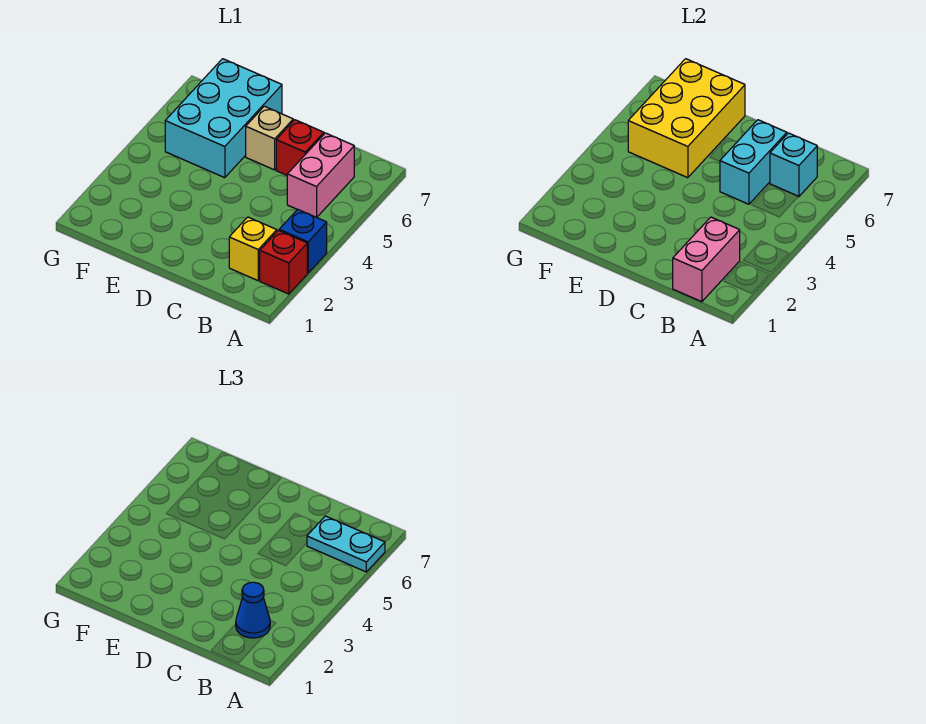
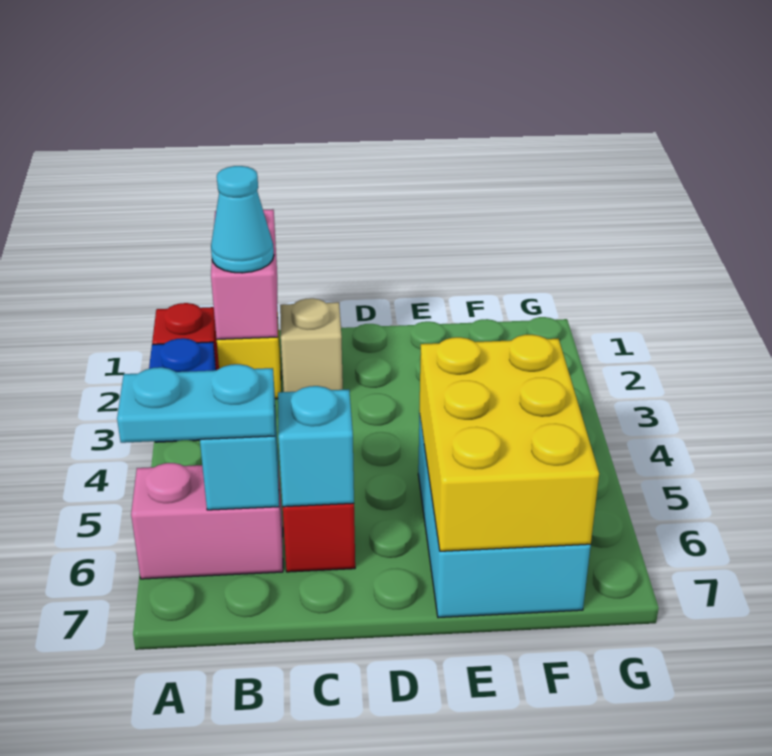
blue cone B2 level 3 -> cyan cone B2 level 3
pink brick B5:B6 level 1 -> pink brick A6:B6 level 1
cyan brick C5:C6 level 2 -> cyan brick C6 level 2
tan brick D6 level 1 -> tan brick C2 level 1

